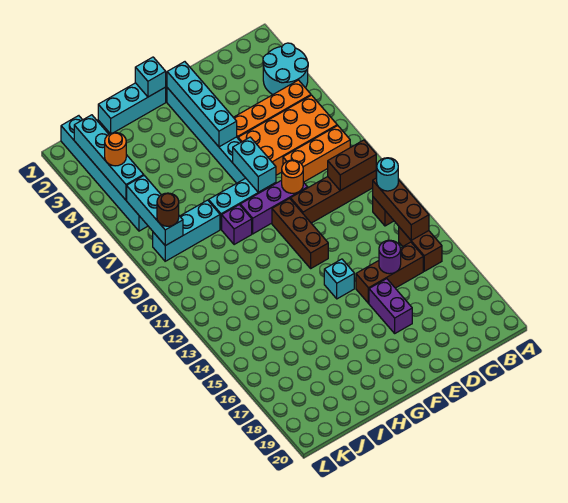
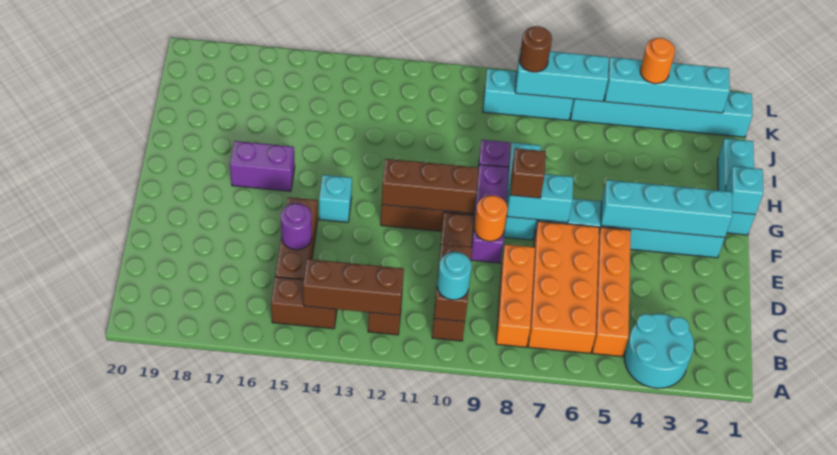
cyan round brick B12 level 3 -> cyan round brick B10 level 3
purple brick E16:E17 level 1 -> purple brick G16:G17 level 1
none -> brown brick F8 level 3
none -> brown brick F10:F12 level 2
cyan brick I8:K8 level 1 -> cyan brick K7:K9 level 1

